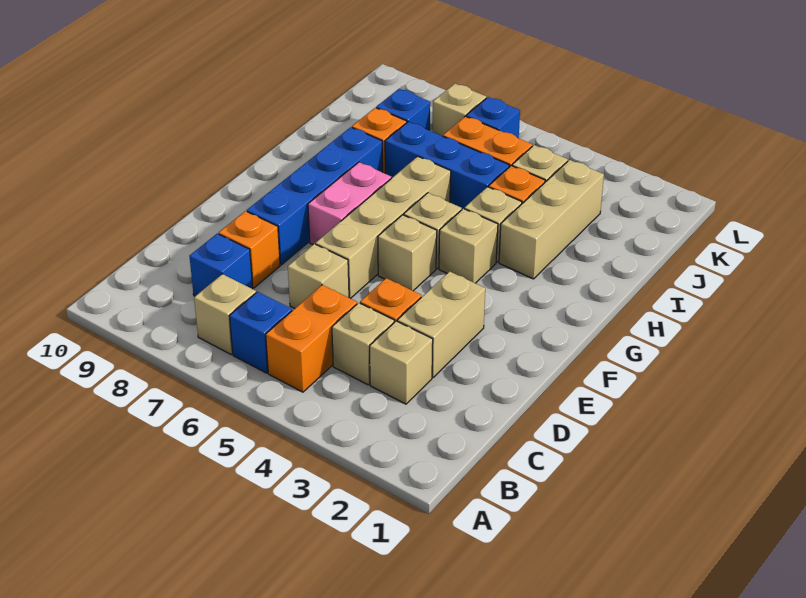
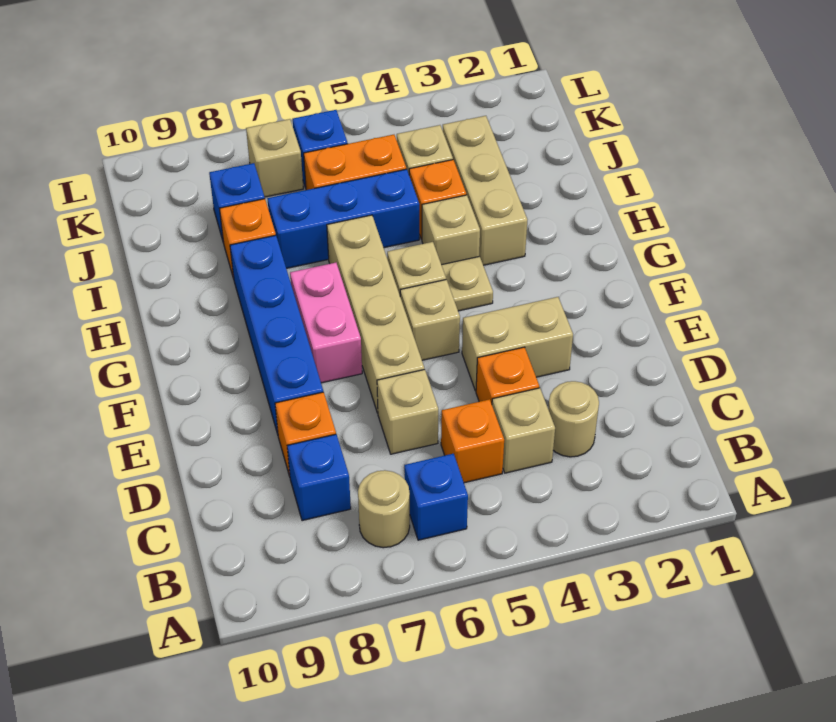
orange brick B5:C5 level 1 -> orange brick C5 level 1
tan brick B7 level 1 -> tan round brick B7 level 1
tan brick C3 level 1 -> tan round brick C3 level 1
tan brick D3:E3 level 1 -> tan brick E3:E4 level 1
tan brick G4 level 1 -> tan plate G4 level 1

